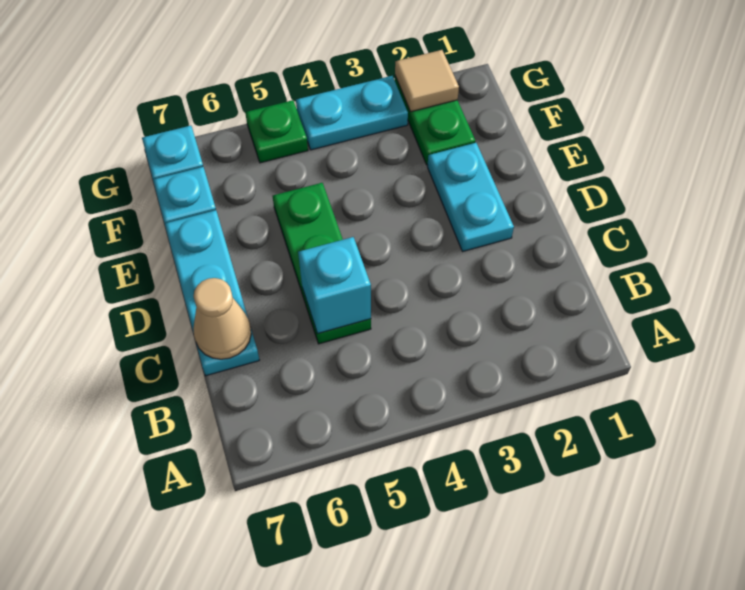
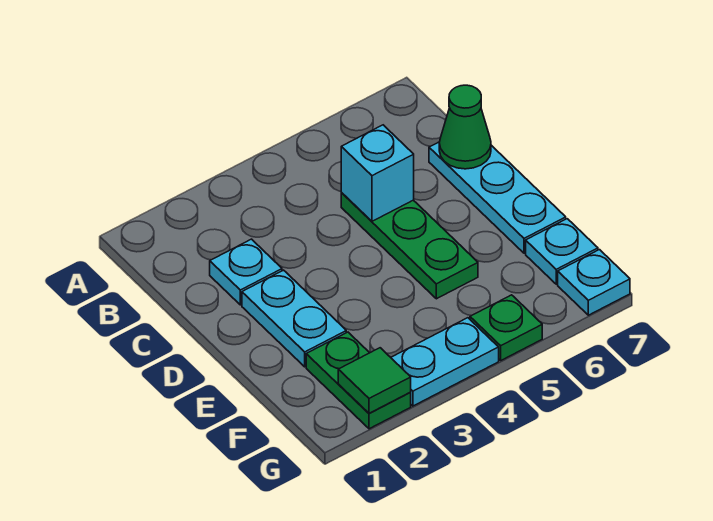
none -> cyan plate C2 level 1
tan cone C7 level 2 -> green cone C7 level 2
tan tile G2 level 2 -> green tile G2 level 2

